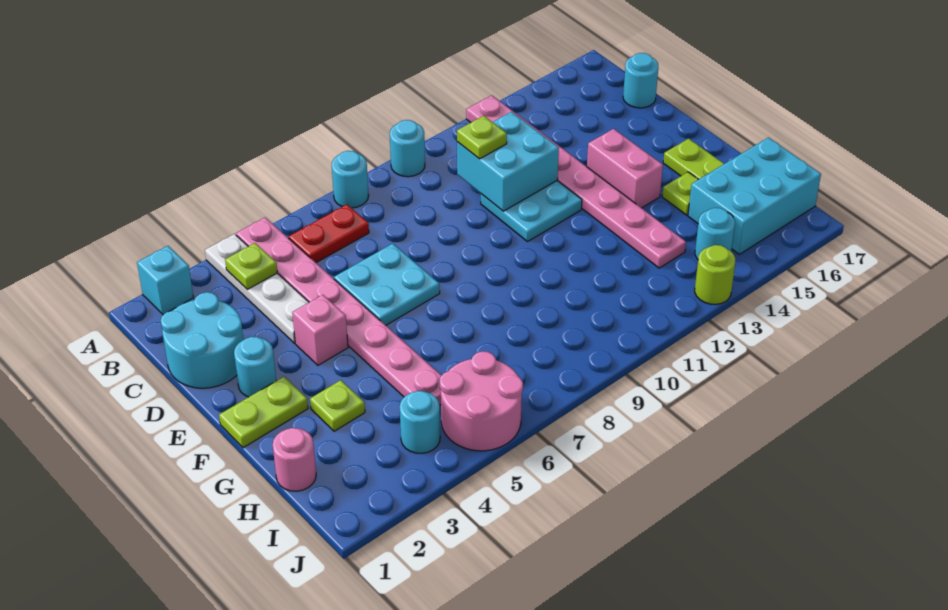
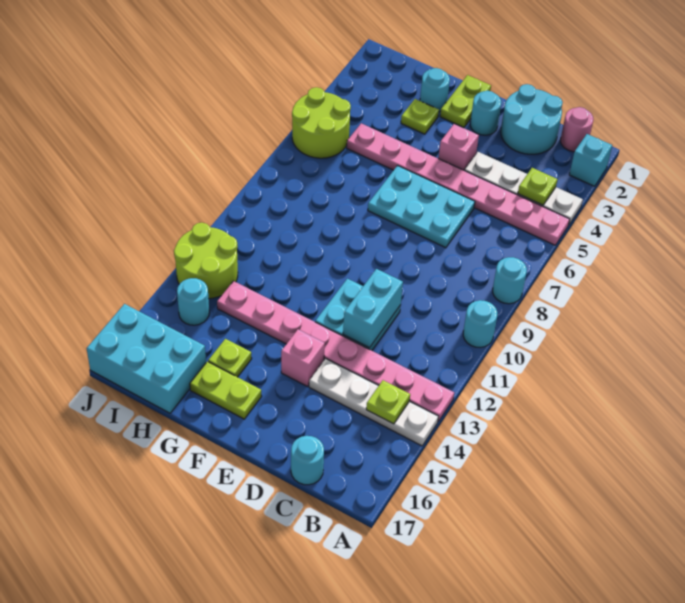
none -> white plate A14:D14 level 1
red plate B6:B7 level 1 -> none
cyan brick C11:D12 level 2 -> cyan brick D11:D12 level 2
lime plate C11 level 3 -> lime plate B14 level 2
cyan plate D6:E7 level 1 -> cyan plate D6:F7 level 1
pink brick E14:F14 level 1 -> pink brick E14 level 1
pink round brick H1 level 1 -> pink round brick B1 level 1
cyan brick H15:I17 level 1 -> cyan brick H16:J17 level 1
cyan round brick I4 level 1 -> cyan round brick G2 level 1
pink round brick I5:J6 level 1 -> lime round brick I5:J6 level 1
lime round brick J13 level 1 -> lime round brick I12:J13 level 1

